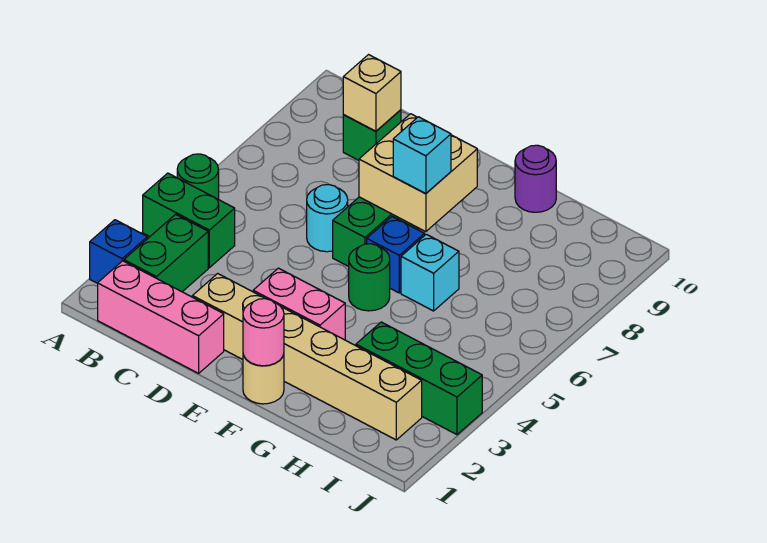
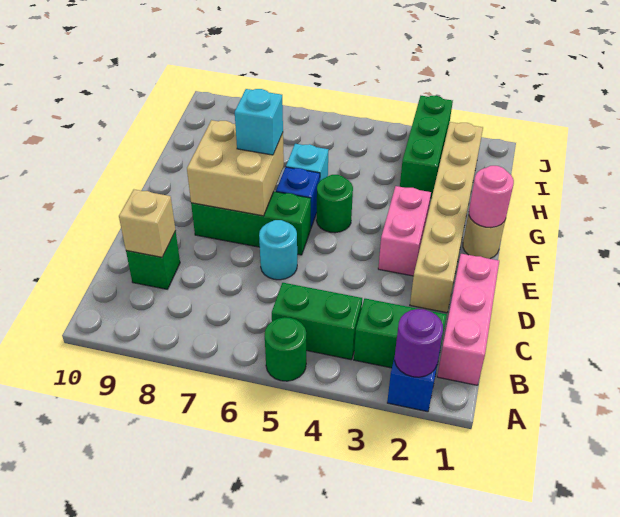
green brick A4:B4 level 1 -> green brick B4:B5 level 1
purple round brick G10 level 1 -> purple round brick A2 level 2

